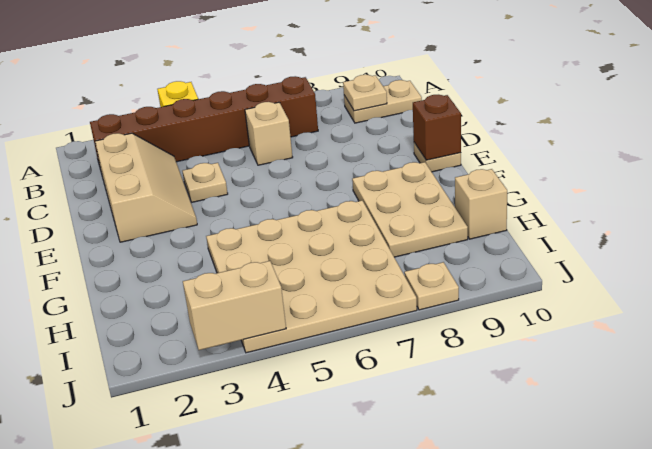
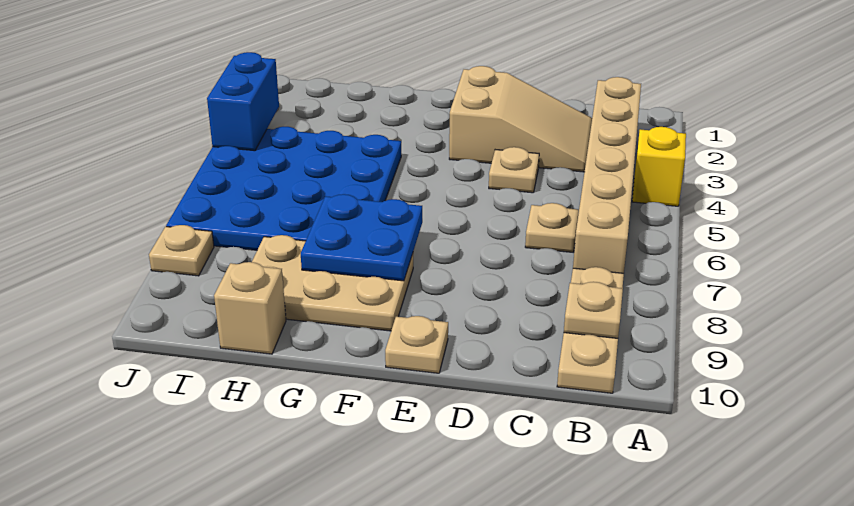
brown brick B2:B7 level 1 -> tan brick B2:B7 level 1
tan plate B9:B10 level 1 -> tan plate B8:B10 level 1
tan slope C2:E3 level 1 top 2 -> tan slope C2:E3 level 1 top E
tan brick C6 level 1 -> tan plate C6 level 1
brown brick E10 level 2 -> none
none -> blue plate F7:G8 level 2
tan plate G4:J7 level 1 -> blue plate G4:J7 level 1
tan brick J3:J4 level 2 -> blue brick J3:J4 level 2

